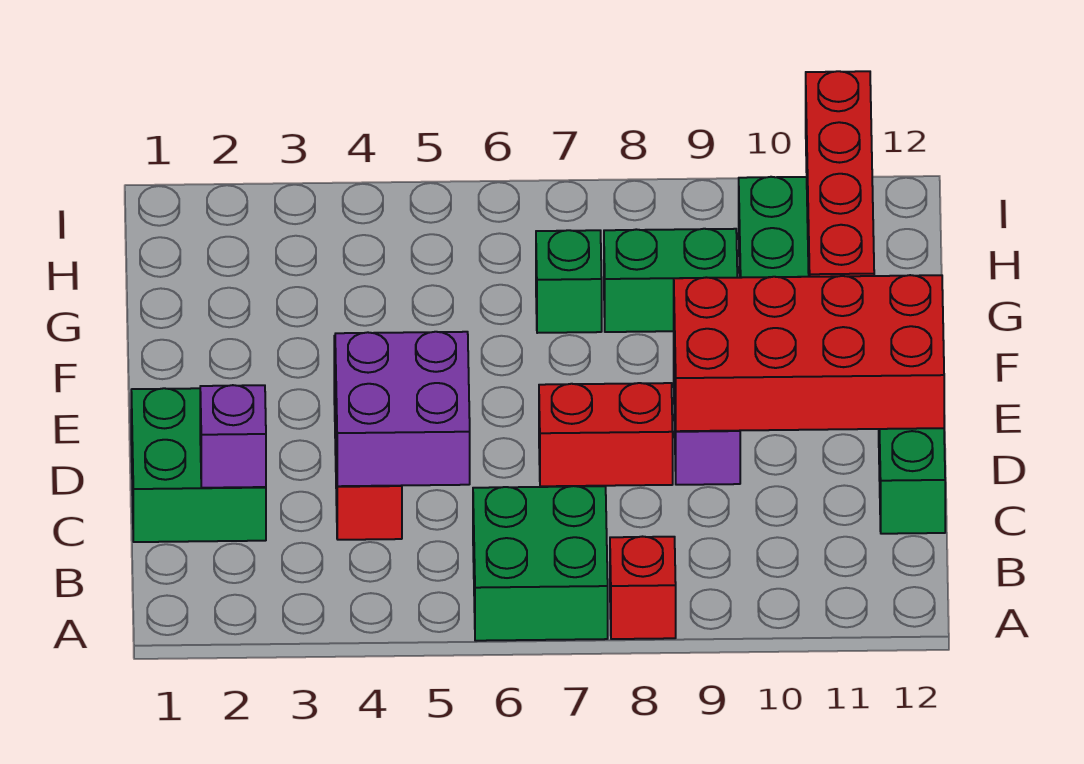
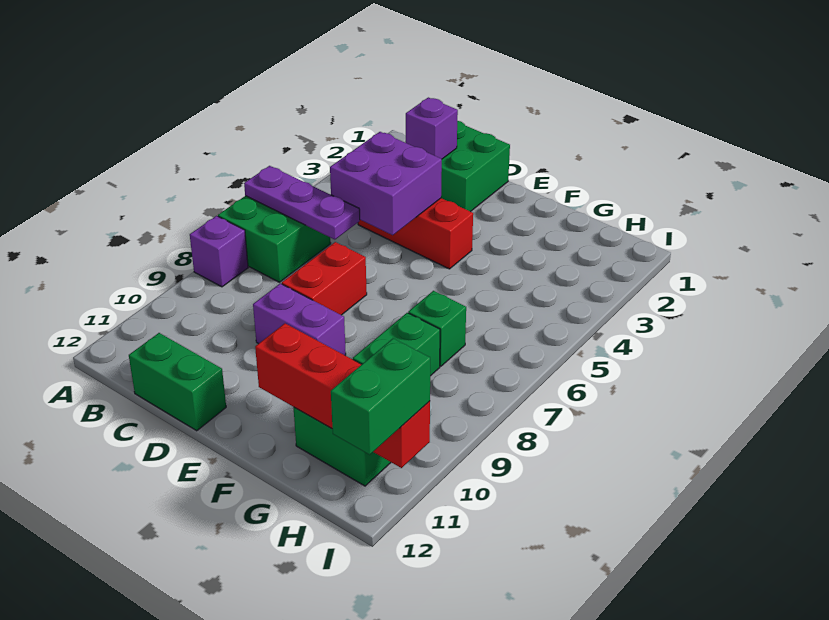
none -> purple plate A6:C6 level 2
red brick A8 level 1 -> purple brick A8 level 1
red brick D9:E12 level 2 -> none
none -> green brick I11:I12 level 3

